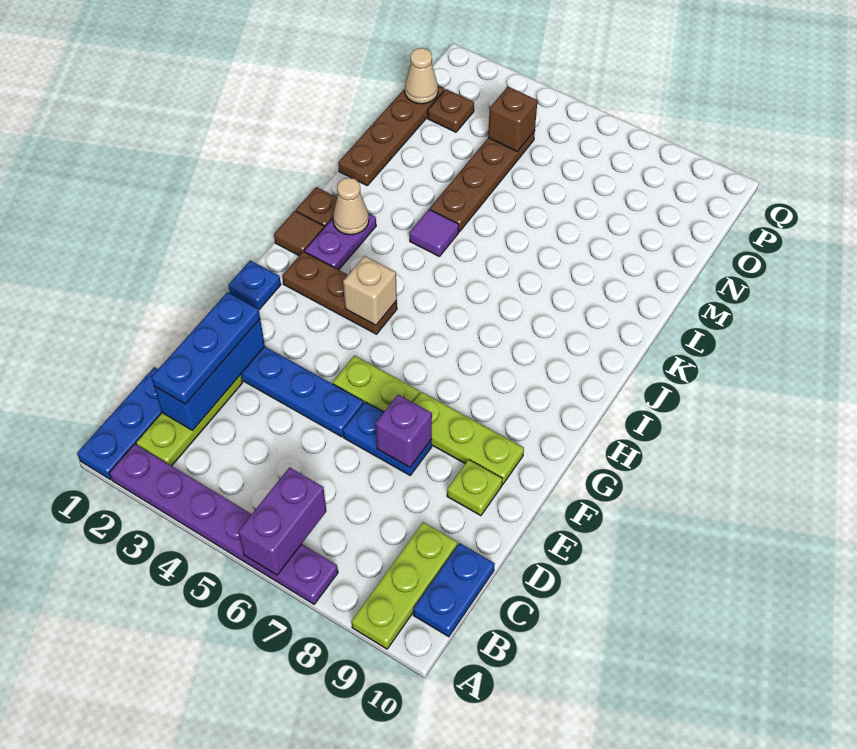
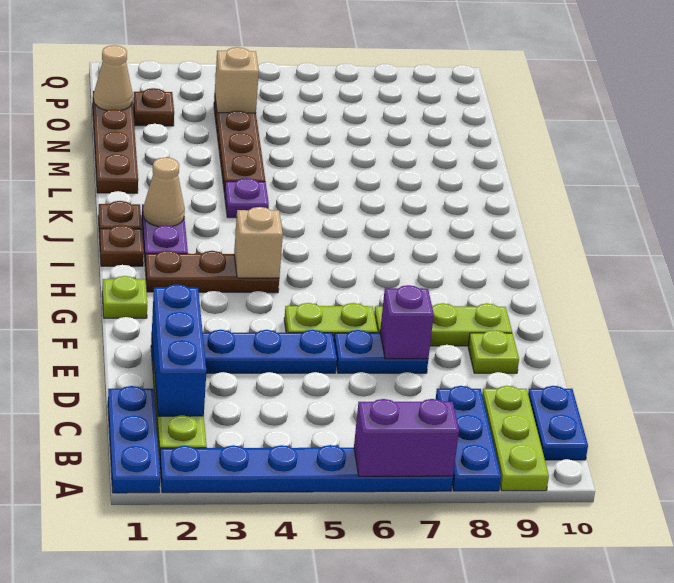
purple plate A2:A7 level 1 -> blue plate A2:A7 level 1
purple brick A6:B6 level 2 -> purple brick A6:A7 level 2
blue plate C2:E2 level 3 -> blue plate A8:C8 level 1
blue plate G1 level 1 -> lime plate G1 level 1
brown tile I1 level 1 -> brown plate I1 level 1
purple tile K4 level 1 -> purple plate K4 level 1
brown brick O4 level 2 -> tan brick O4 level 2

